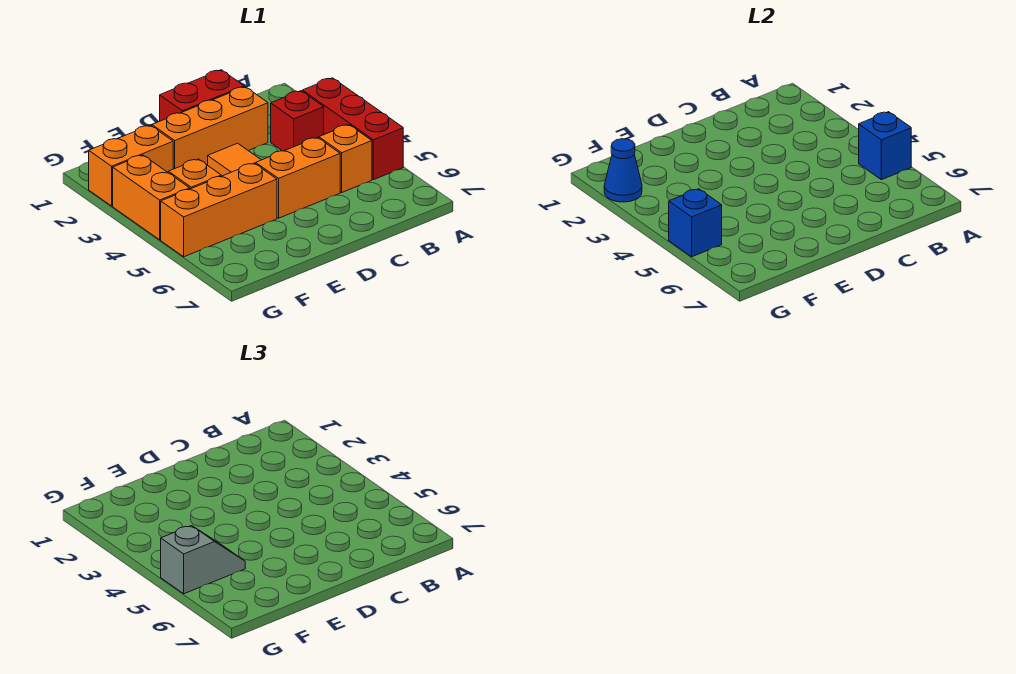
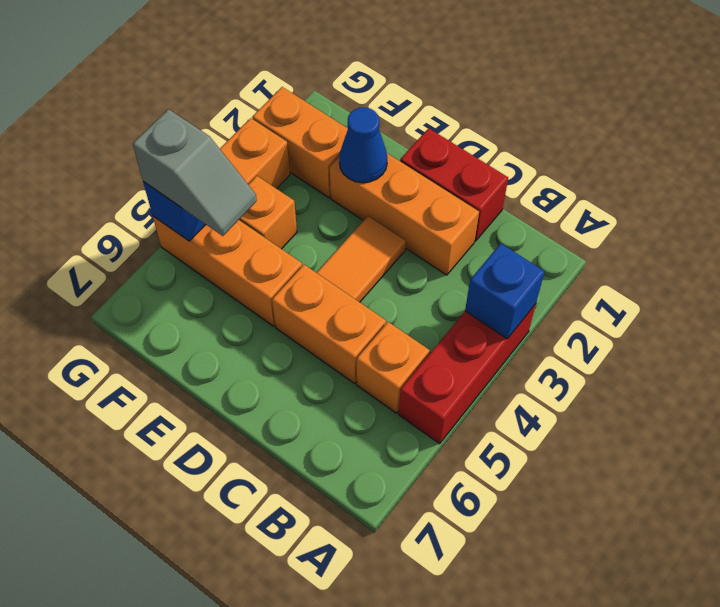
blue brick A5 level 2 -> blue brick A3 level 2
red brick B3 level 1 -> none
blue cone G2 level 2 -> blue cone E2 level 2

